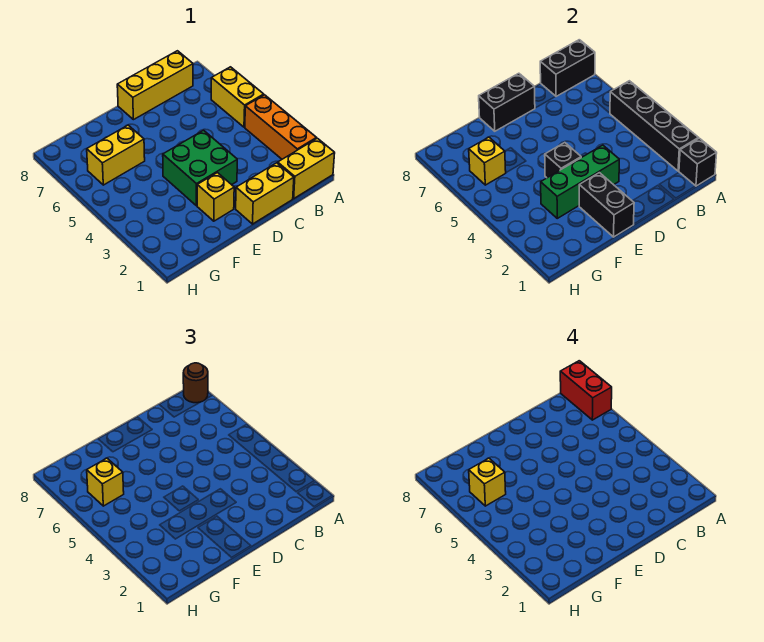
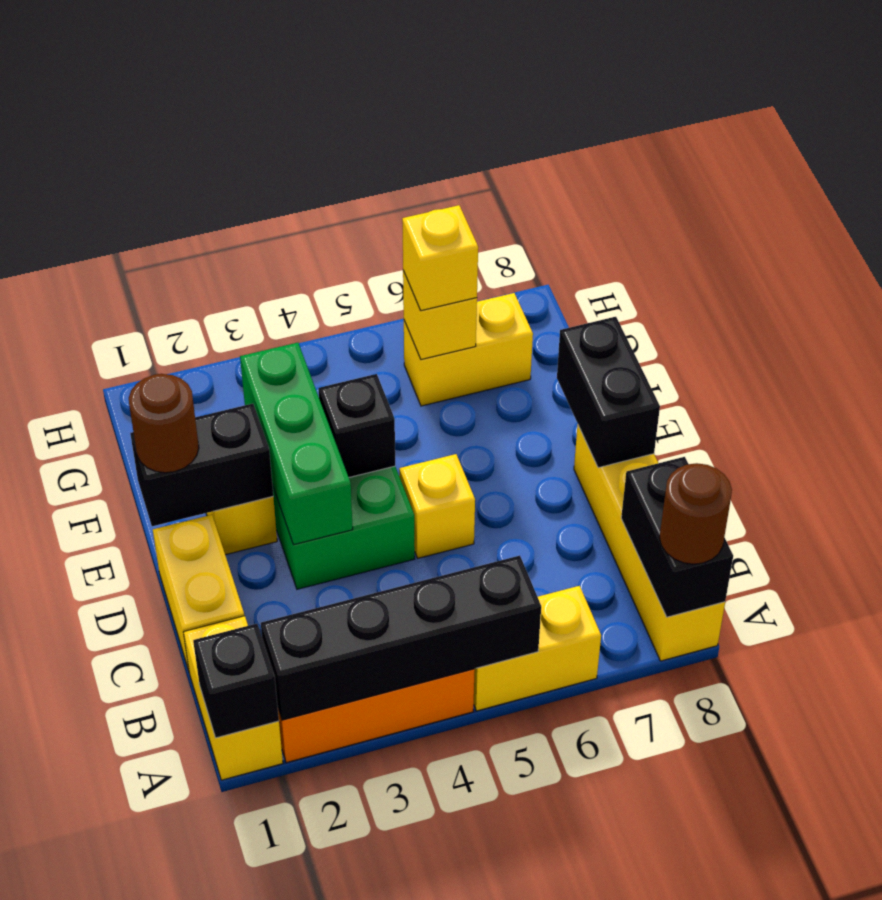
red brick A7:A8 level 4 -> none
yellow brick B8:D8 level 1 -> yellow brick A8:D8 level 1
none -> brown round brick E1 level 3
yellow brick F6:G6 level 1 -> yellow brick G6:G7 level 1
yellow brick G6 level 4 -> yellow brick D5 level 1

